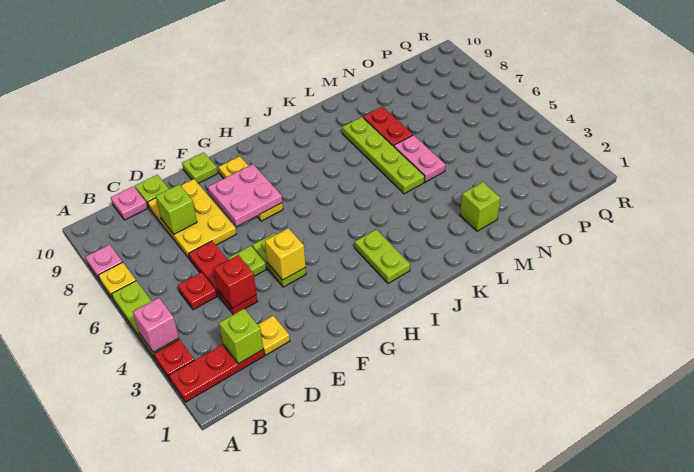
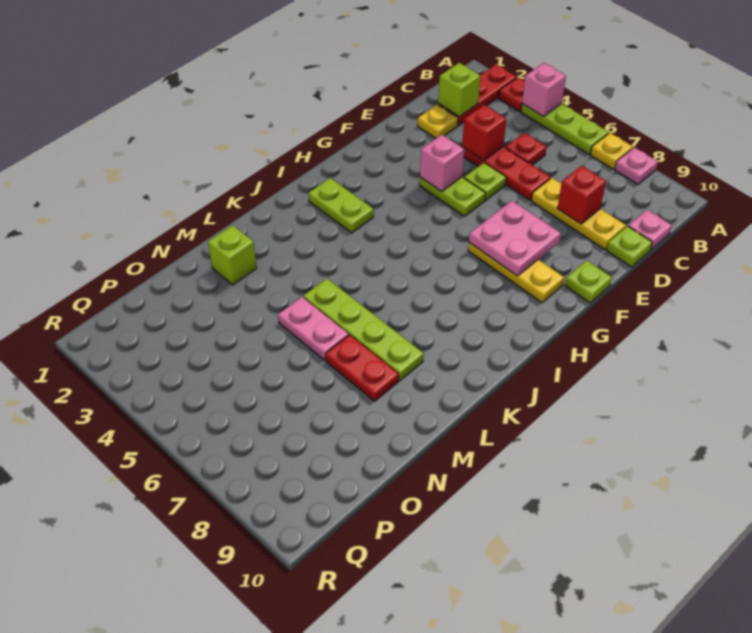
yellow plate D7:E9 level 1 -> yellow plate D7:D9 level 1
lime brick D8 level 2 -> red brick D8 level 2
yellow brick F4 level 2 -> pink brick F4 level 2

